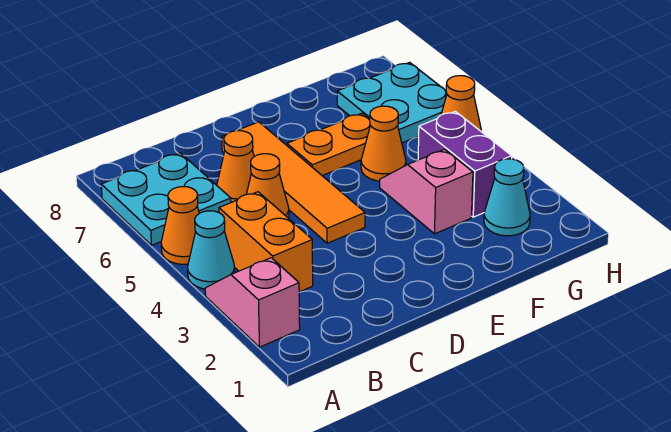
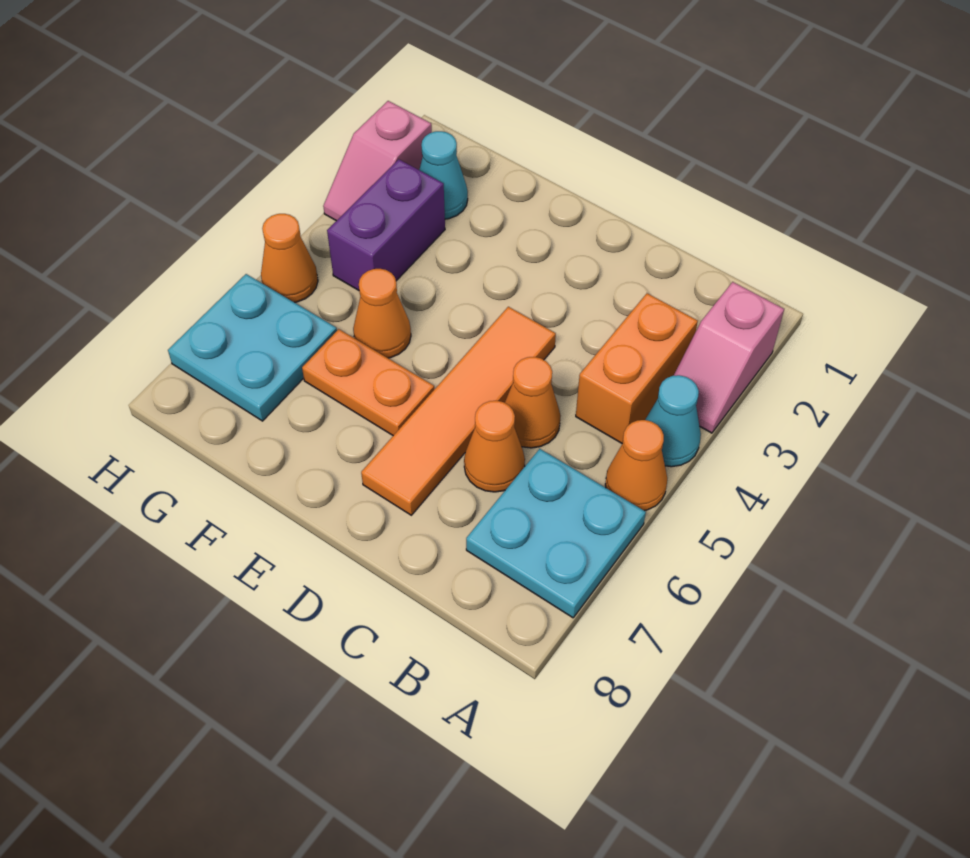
pink slope F3:F4 level 1 top 3 -> pink slope H2:H3 level 1 top 2

